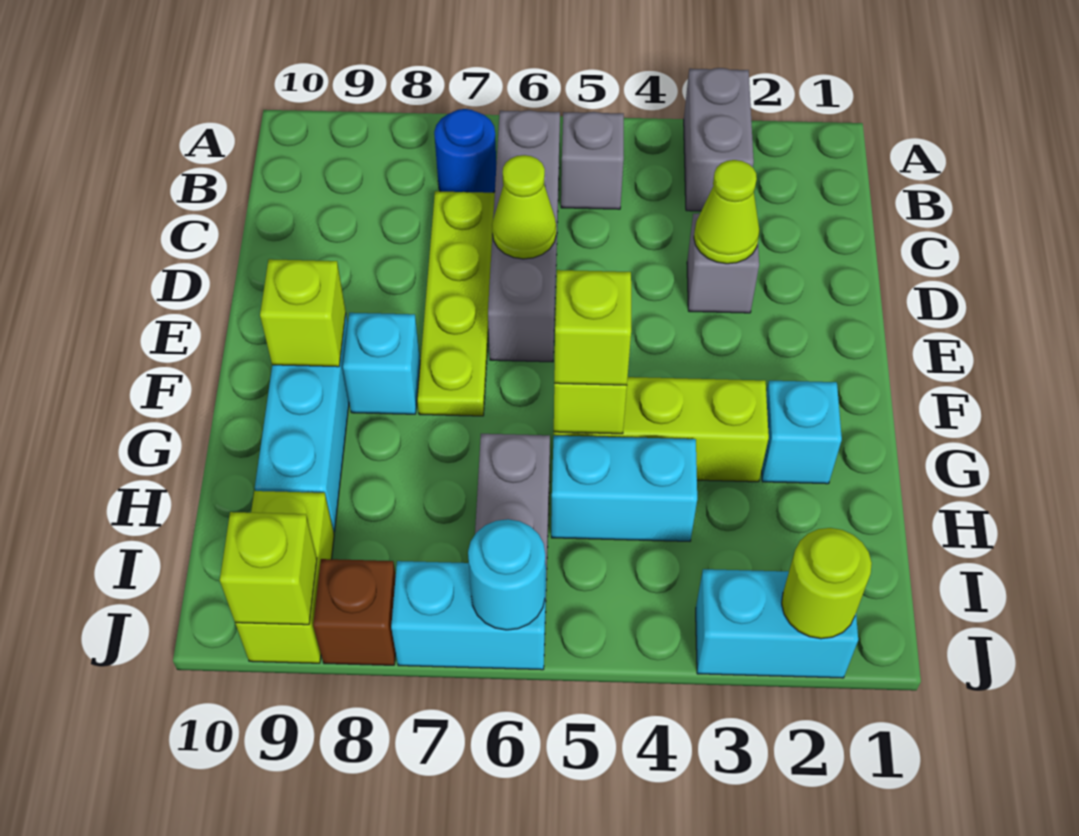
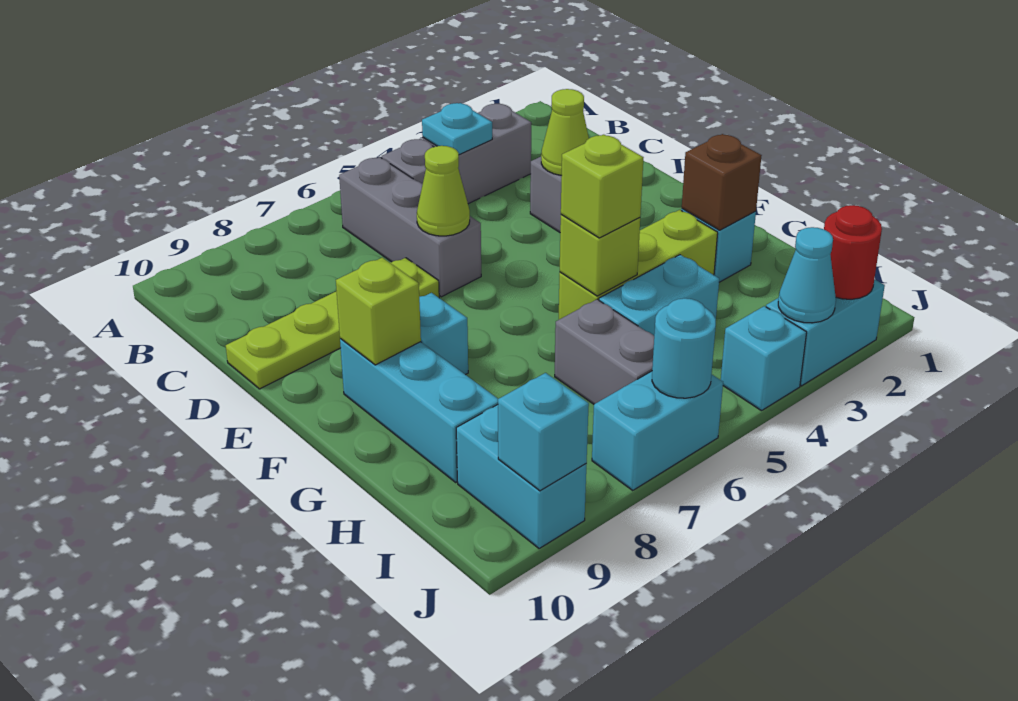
grey brick A3:B3 level 1 -> grey brick B3:B4 level 1
none -> cyan plate B4 level 2
grey brick B6:E6 level 1 -> grey brick B6:D6 level 1
blue round brick B7 level 1 -> none
lime plate C7:F7 level 1 -> lime plate D7:D10 level 1
lime brick I9:J9 level 1 -> cyan brick I9:J9 level 1
lime round brick J2 level 2 -> red round brick J2 level 2
none -> cyan cone J3 level 2
none -> cyan brick J4 level 1
brown brick J8 level 1 -> brown brick G2 level 2
lime brick J9 level 2 -> cyan brick J9 level 2

